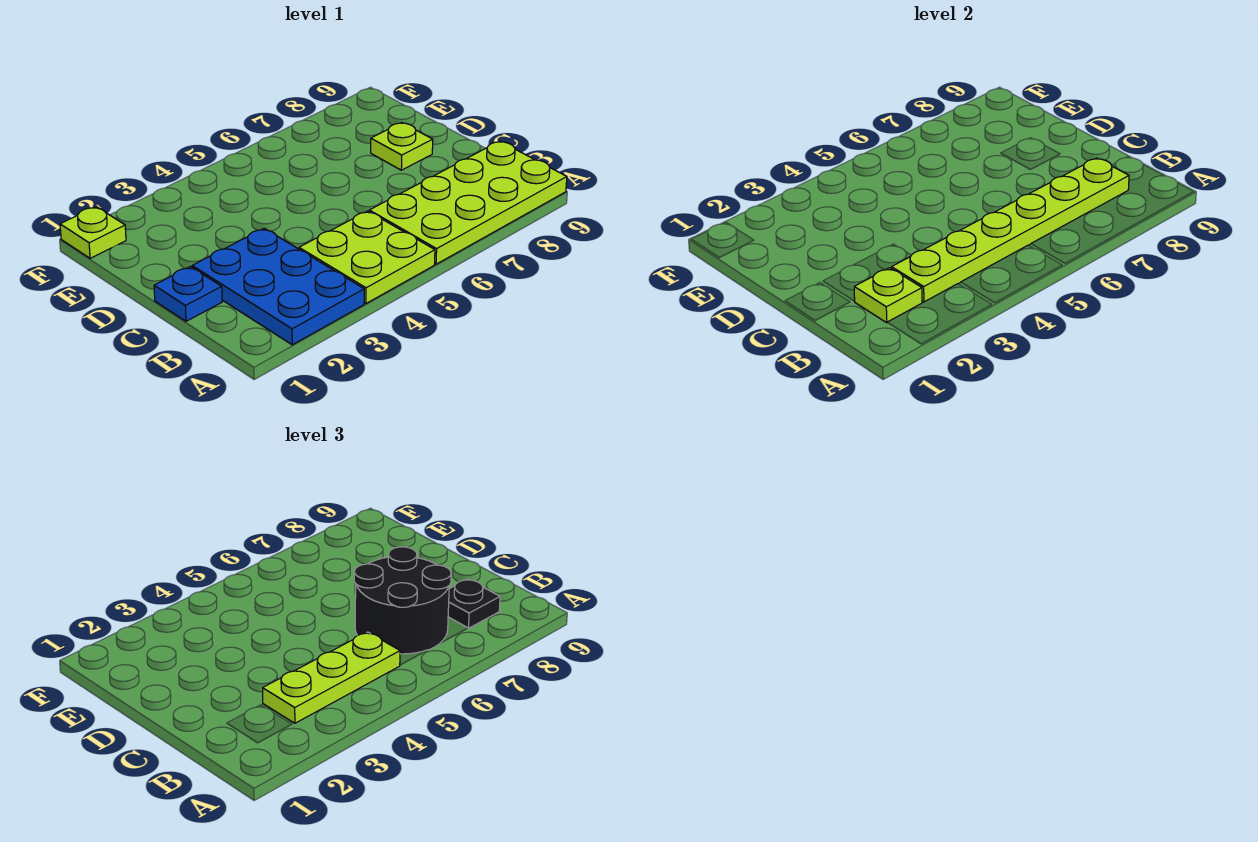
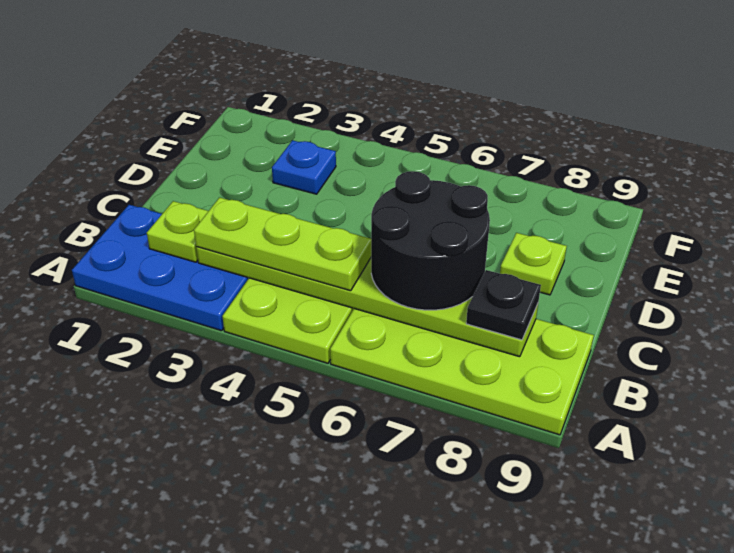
blue plate A2:C3 level 1 -> blue plate A1:B3 level 1
blue plate C1 level 1 -> blue plate E3 level 1
lime plate F1 level 1 -> none

